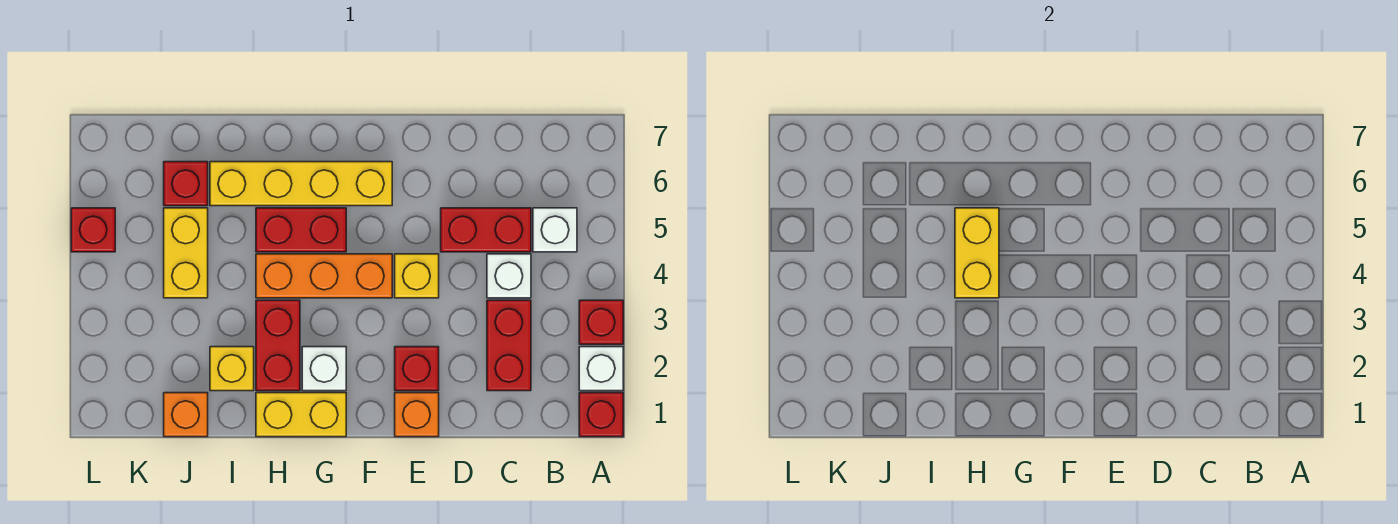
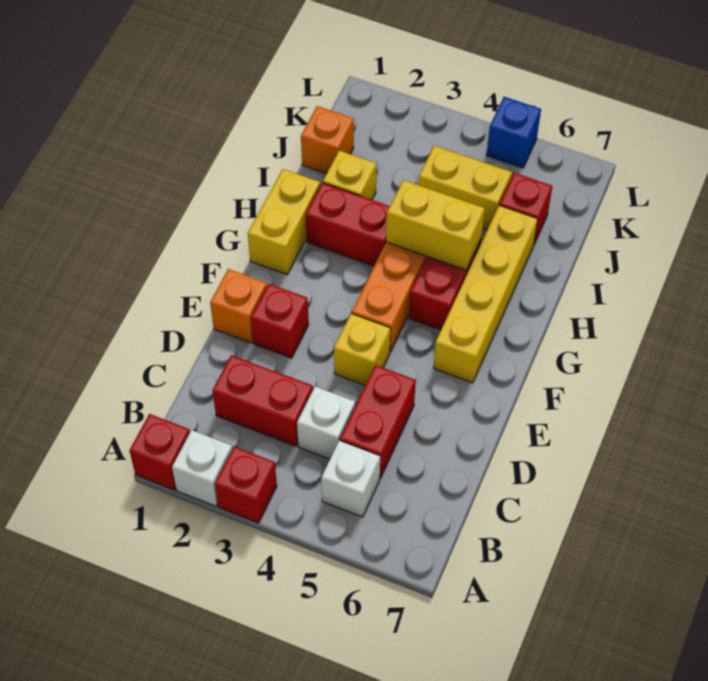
white brick G2 level 1 -> none
red brick L5 level 1 -> blue brick L5 level 1

